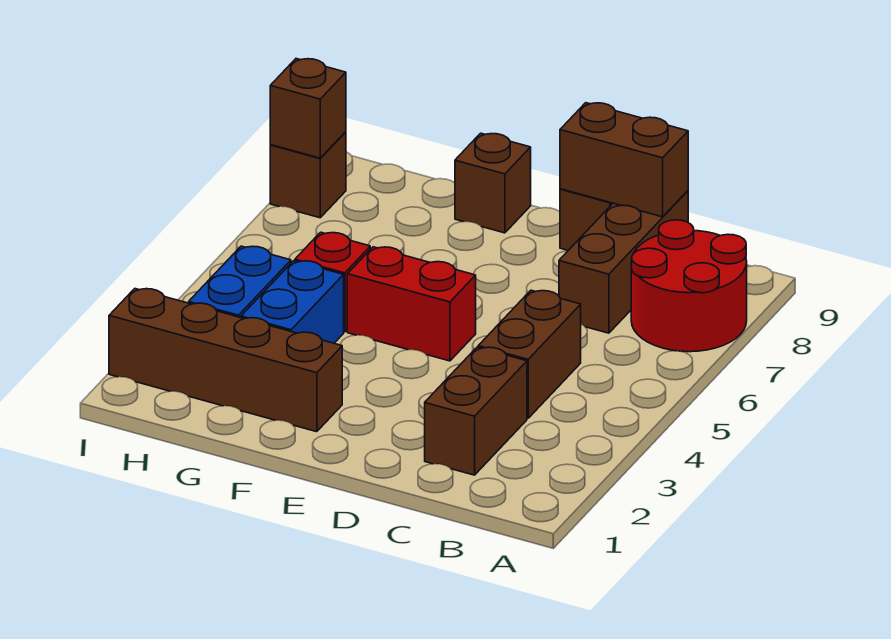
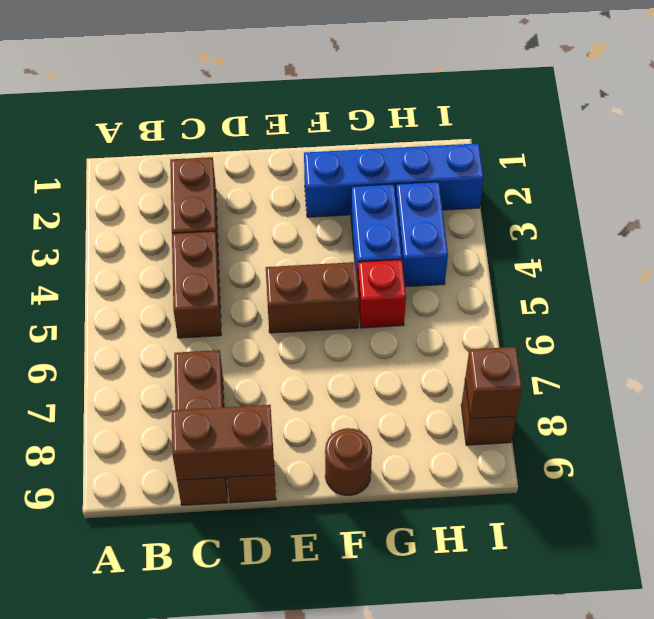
red round brick A7:B8 level 1 -> none
red brick E5:F5 level 1 -> brown brick E5:F5 level 1
brown brick F2:I2 level 1 -> blue brick F2:I2 level 1
brown brick F9 level 1 -> brown round brick F9 level 1

